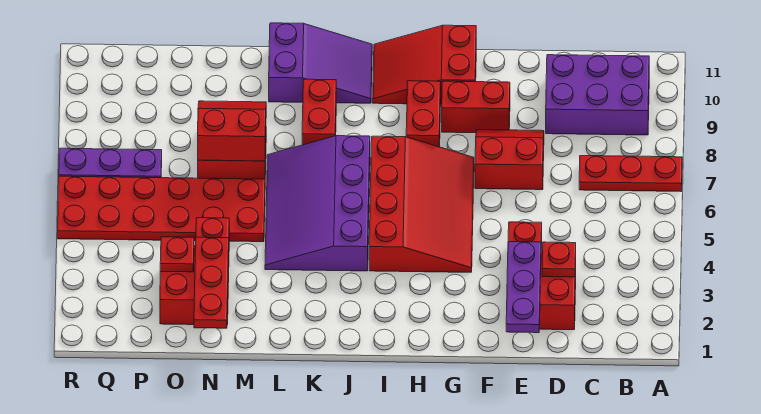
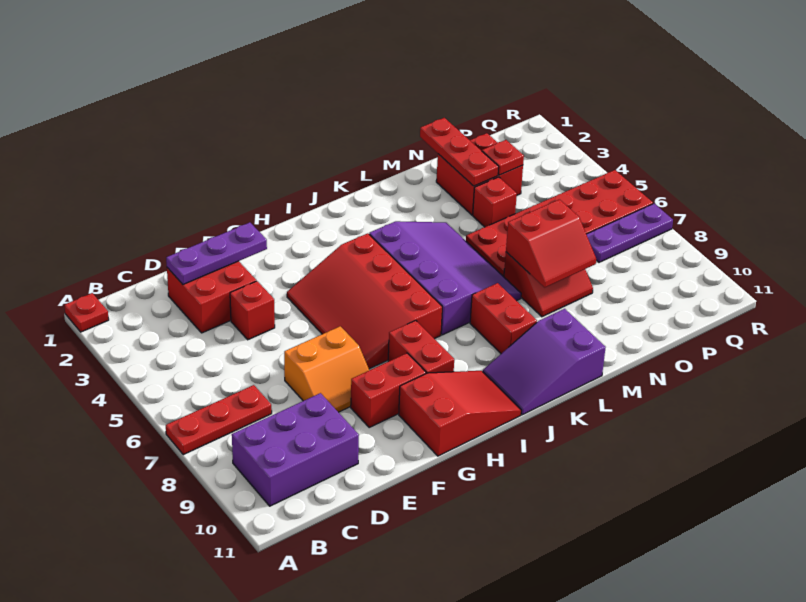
red plate D3 level 2 -> red plate A1 level 1
purple plate E1:E3 level 2 -> purple plate D2:F2 level 2
red slope E7:F8 level 1 top 7 -> orange slope E7:F8 level 1 top 7

